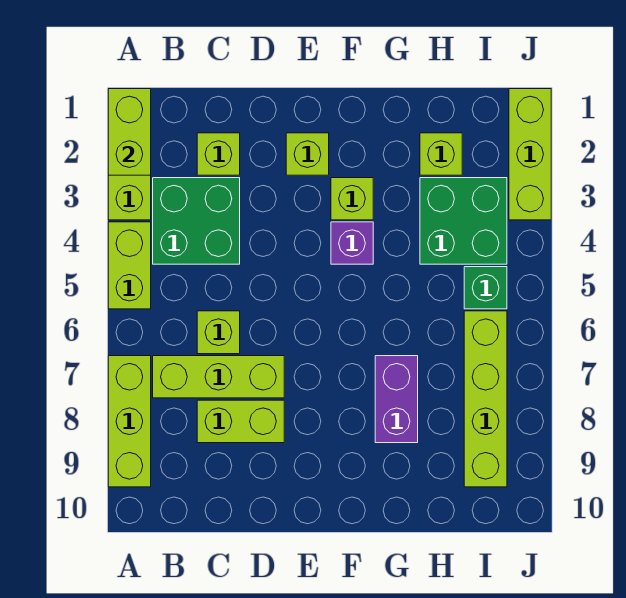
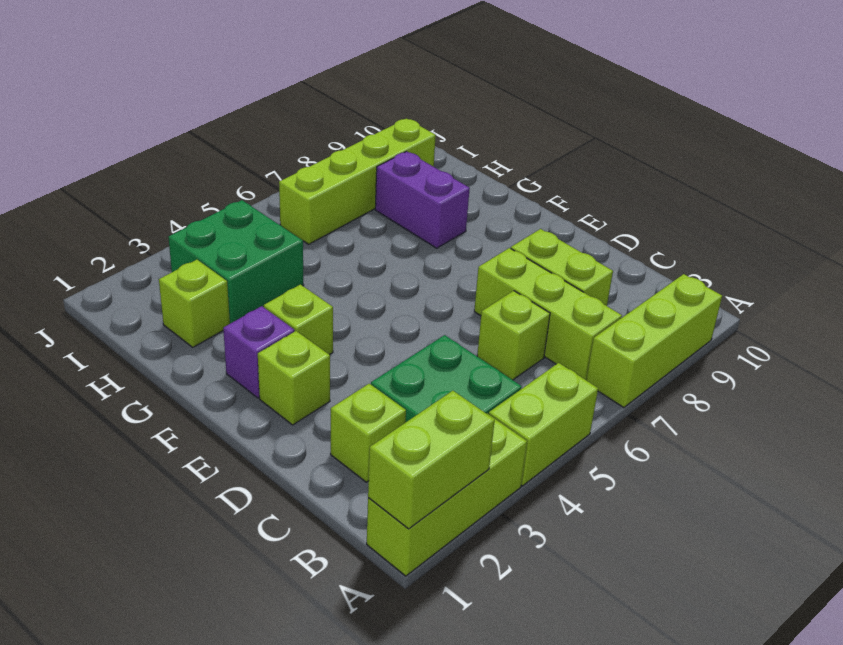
purple brick F4 level 1 -> purple brick F2 level 1
purple brick G7:G8 level 1 -> purple brick G8:H8 level 1
green brick I5 level 1 -> none
lime brick J1:J3 level 1 -> none

